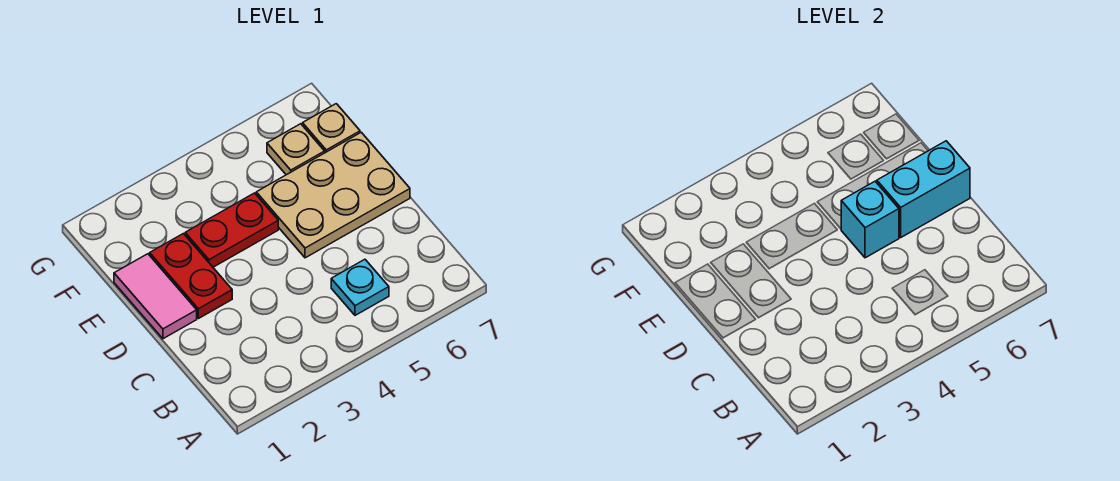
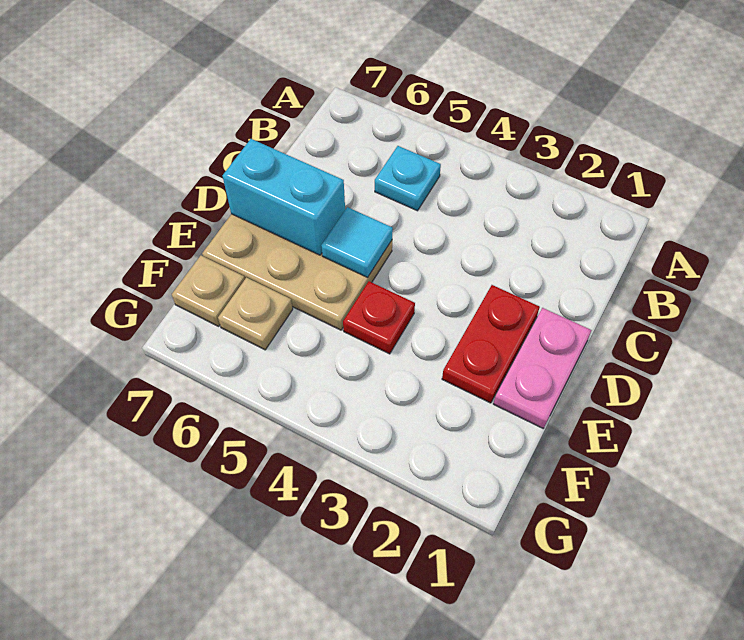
pink tile D1:E1 level 1 -> pink plate D1:E1 level 1
cyan brick D5 level 2 -> cyan tile D5 level 2
red plate E3:E4 level 1 -> red plate E4 level 1

